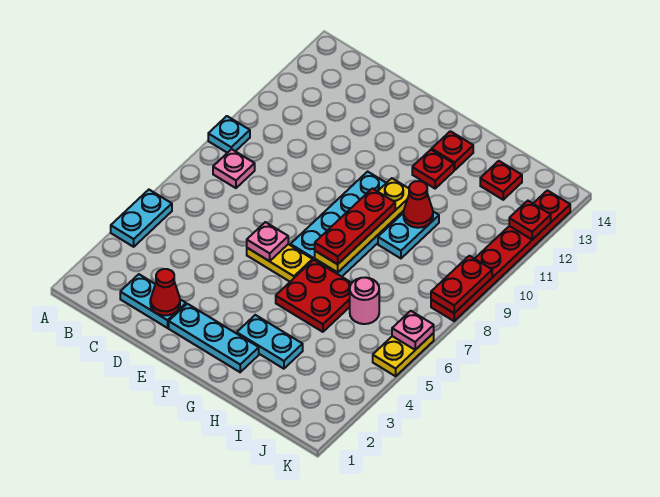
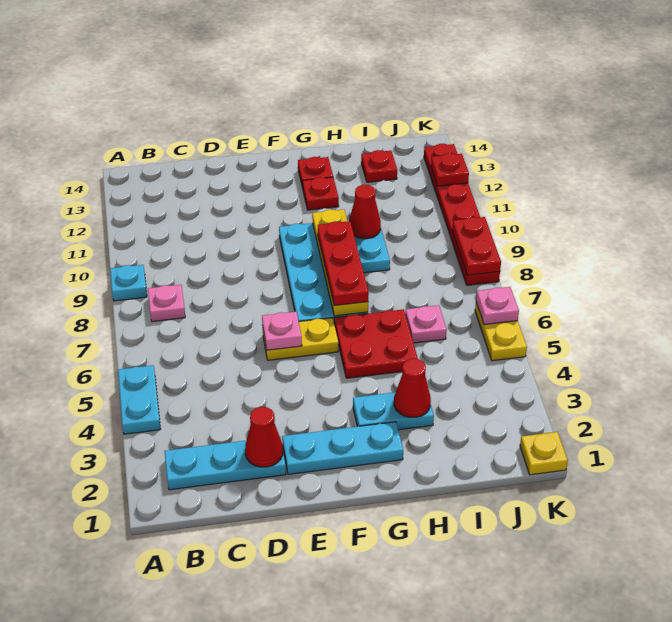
cyan plate C2:D2 level 1 -> cyan plate B2:D2 level 1
none -> red cone H3 level 2
pink round brick I6 level 1 -> pink plate I6 level 1
none -> yellow plate K1 level 1

